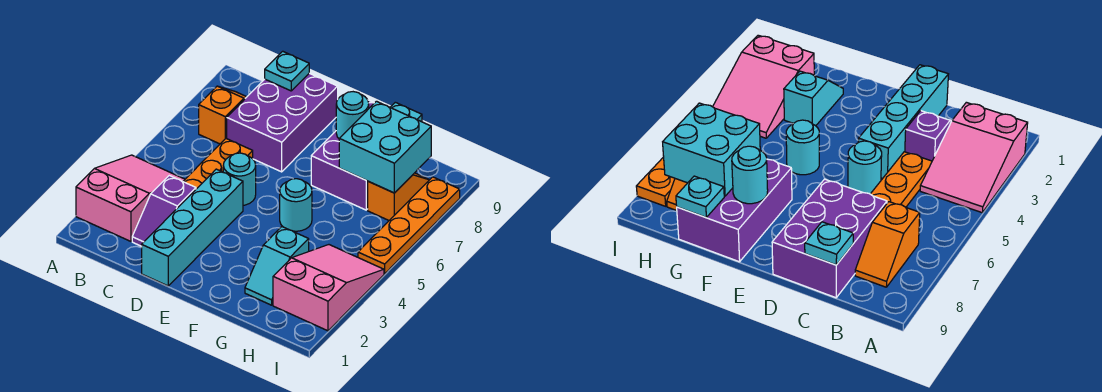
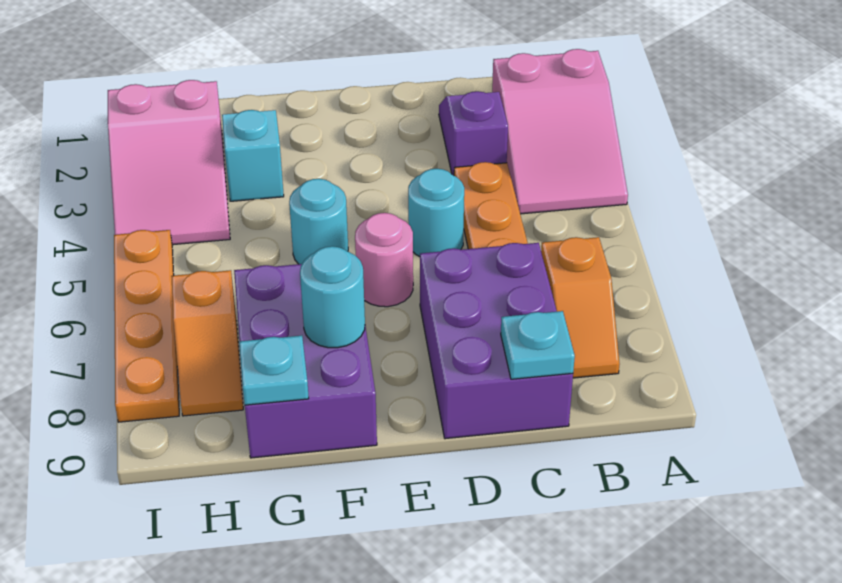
cyan brick D1:D4 level 1 -> none
none -> pink round brick E6 level 1
cyan brick G7:H8 level 2 -> none

